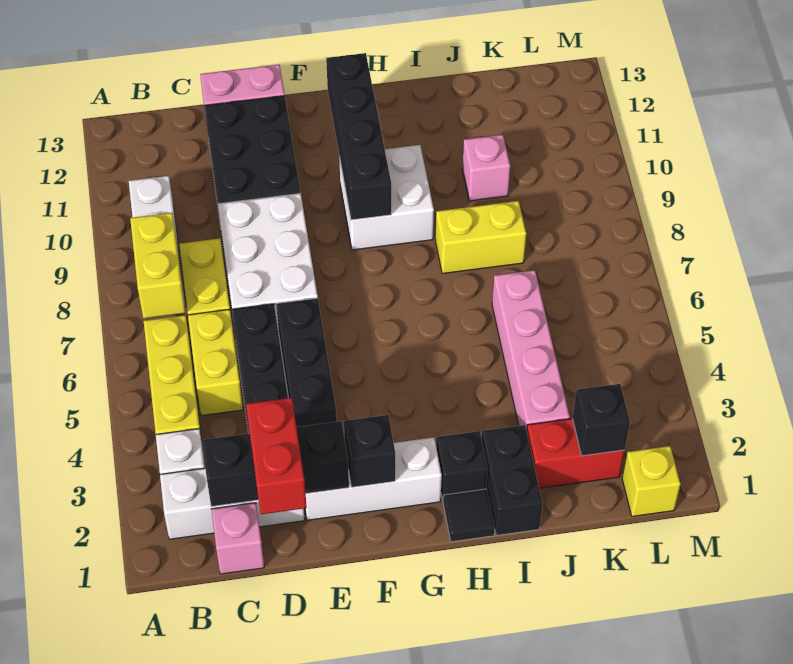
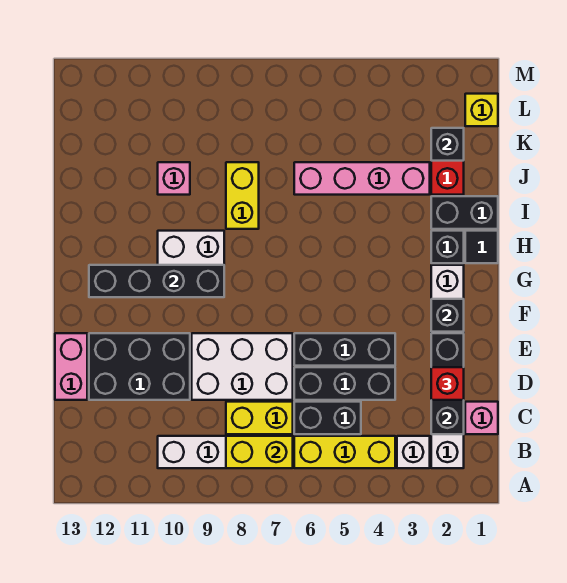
yellow brick C5:C6 level 1 -> black brick C5:C6 level 1
red brick D1:D2 level 3 -> red brick D2 level 3

